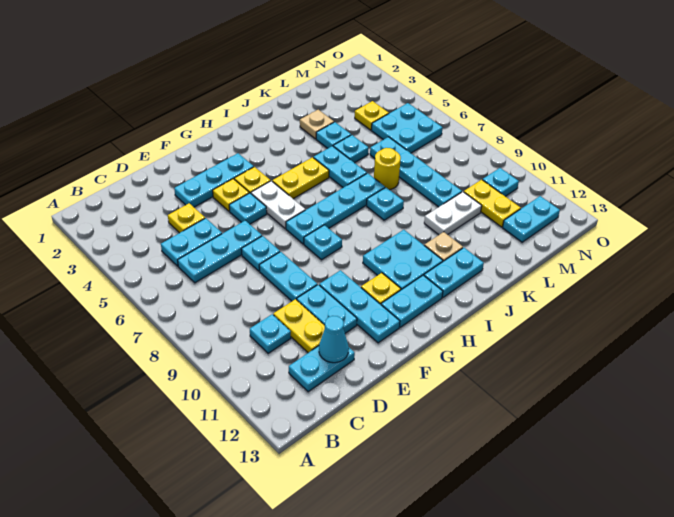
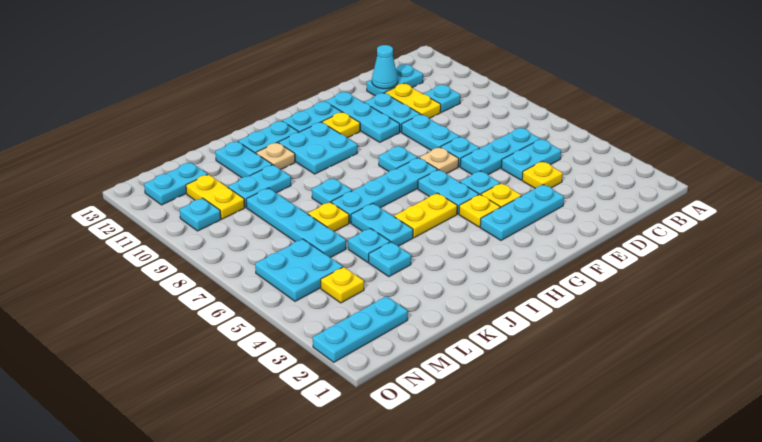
white plate G5:G6 level 1 -> cyan plate G5:G6 level 1
tan plate K3 level 1 -> tan plate F7 level 1
yellow round brick K7 level 1 -> yellow plate K7 level 1
white plate K10:L10 level 1 -> cyan plate K10:L10 level 1
none -> cyan plate K11:K12 level 1
none -> cyan plate M2:O2 level 1

